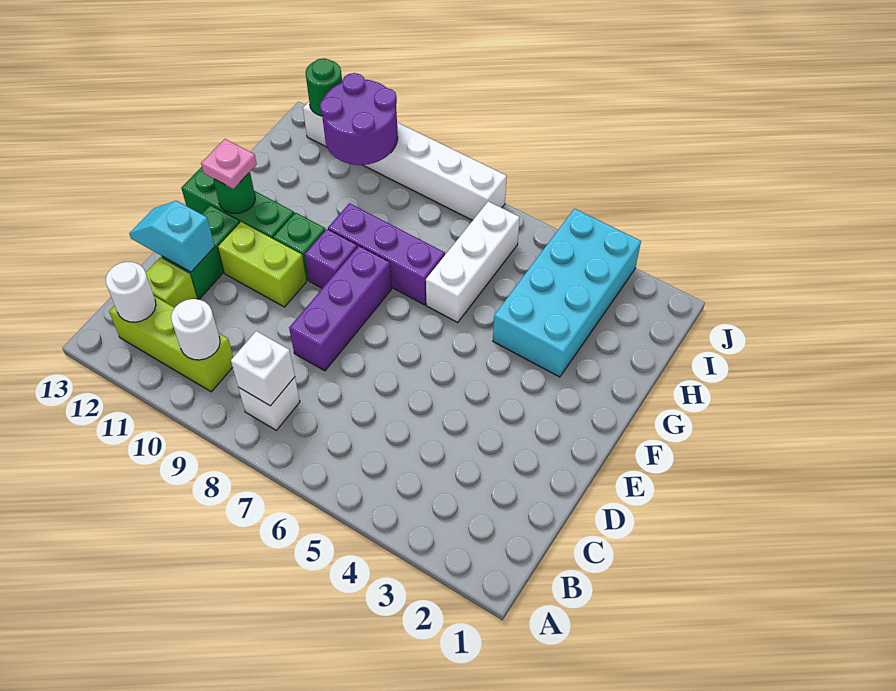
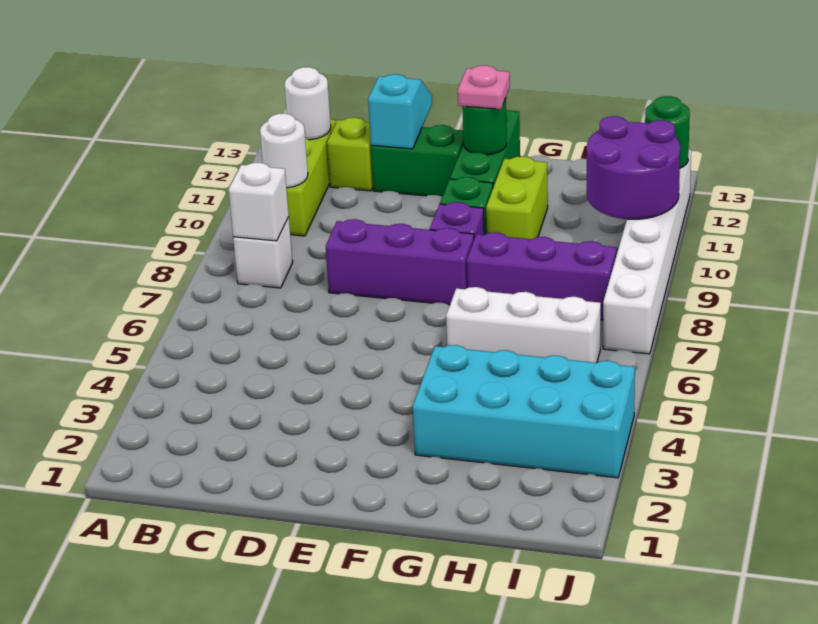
lime brick E10:E11 level 1 -> lime brick G10:G11 level 1
purple brick G7:G9 level 1 -> purple brick G8:I8 level 1

